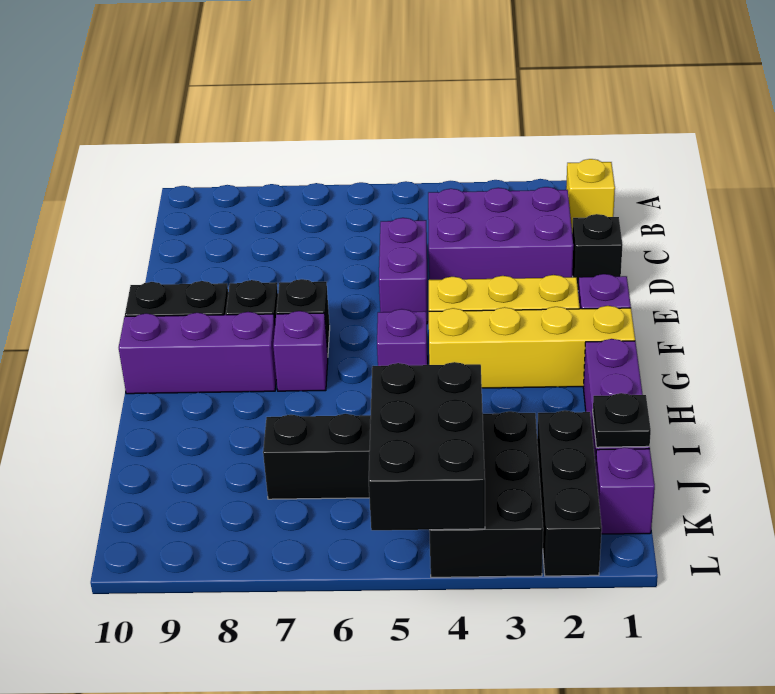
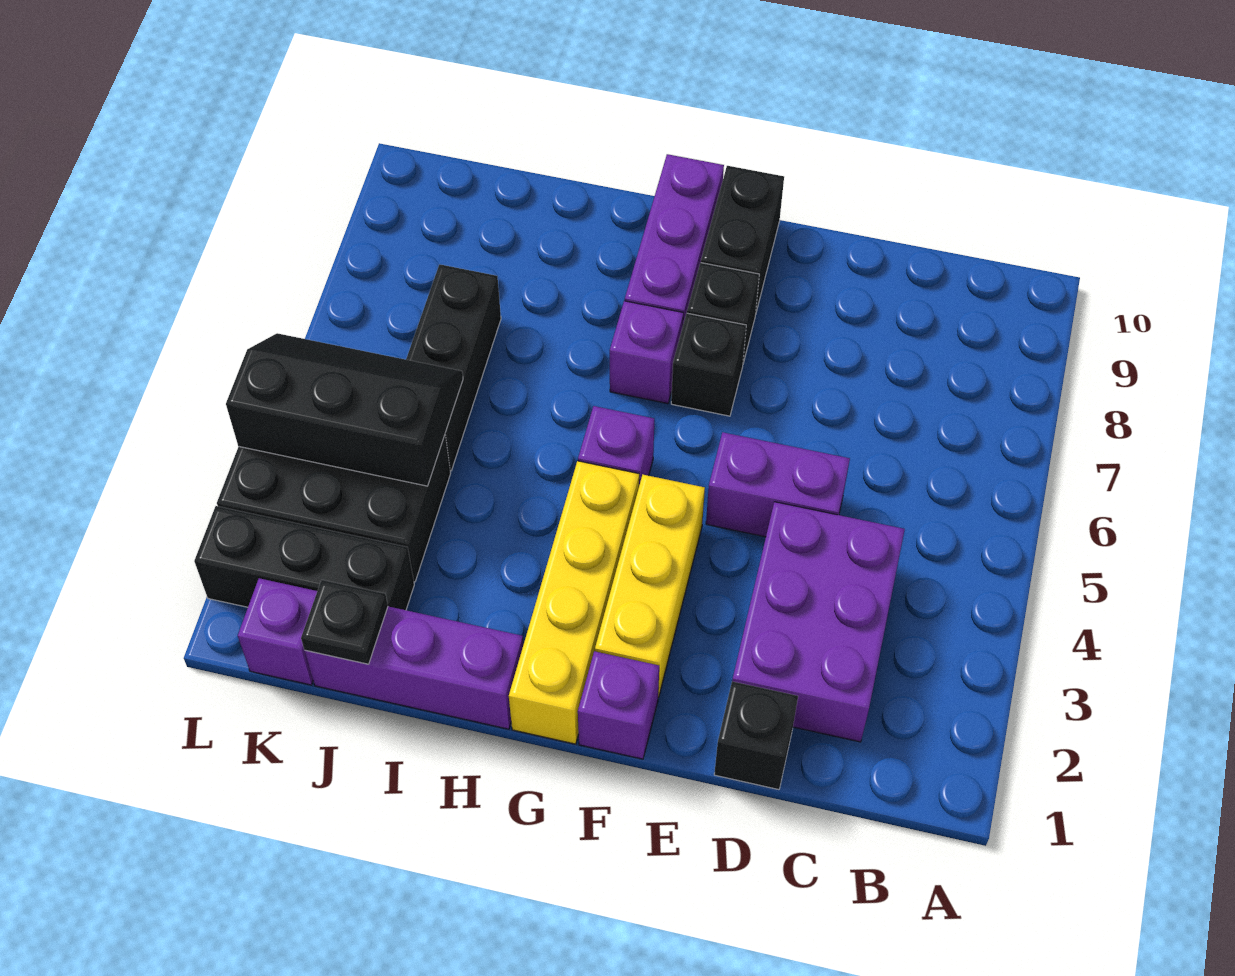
yellow brick B1 level 1 -> none
black brick J4:L5 level 2 -> black slope J4:L5 level 2 top 4

